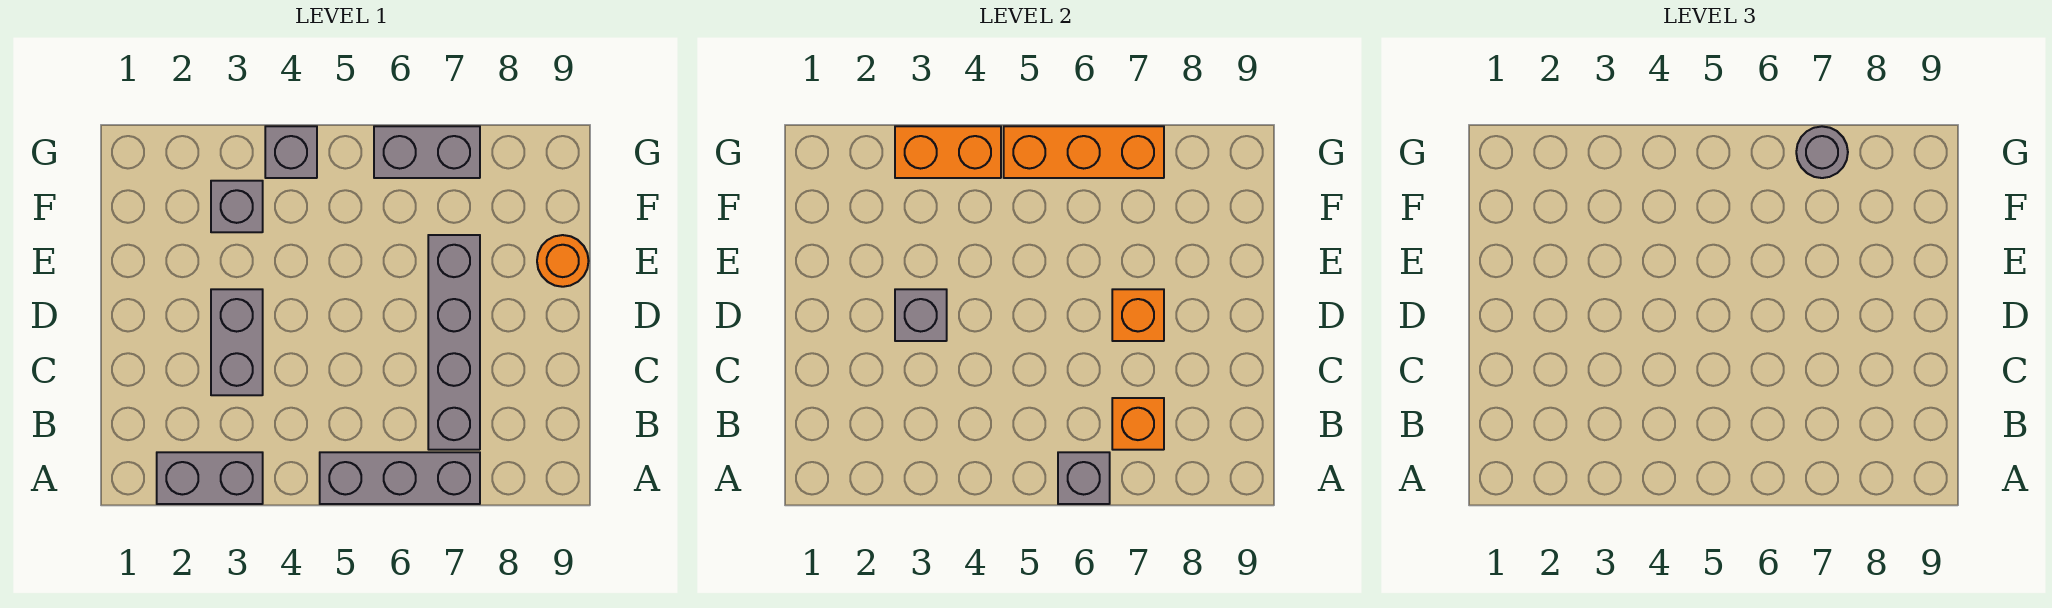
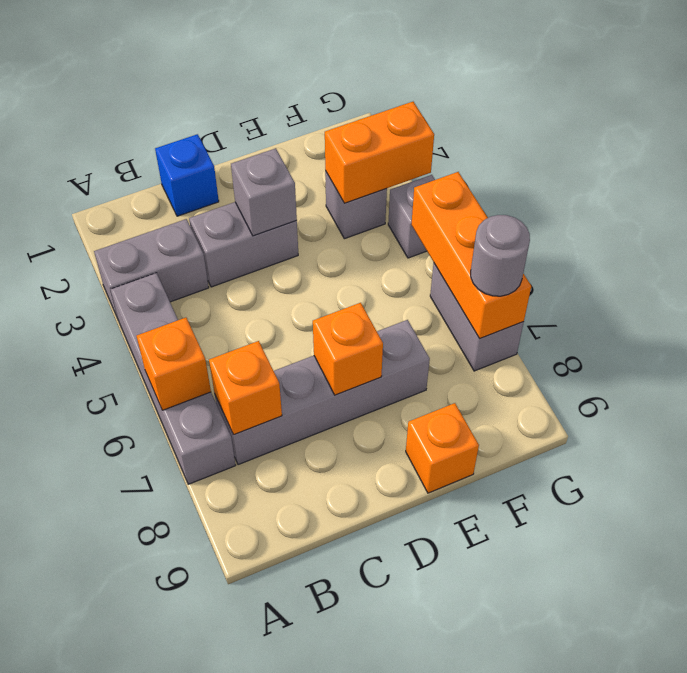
grey brick A2:A3 level 1 -> grey brick A3:B3 level 1
grey brick A5:A7 level 1 -> grey brick A4:A7 level 1
grey brick A6 level 2 -> orange brick A6 level 2
none -> blue brick C1 level 1
orange round brick E9 level 1 -> orange brick E9 level 1
orange brick G3:G4 level 2 -> orange brick F3:G3 level 2

